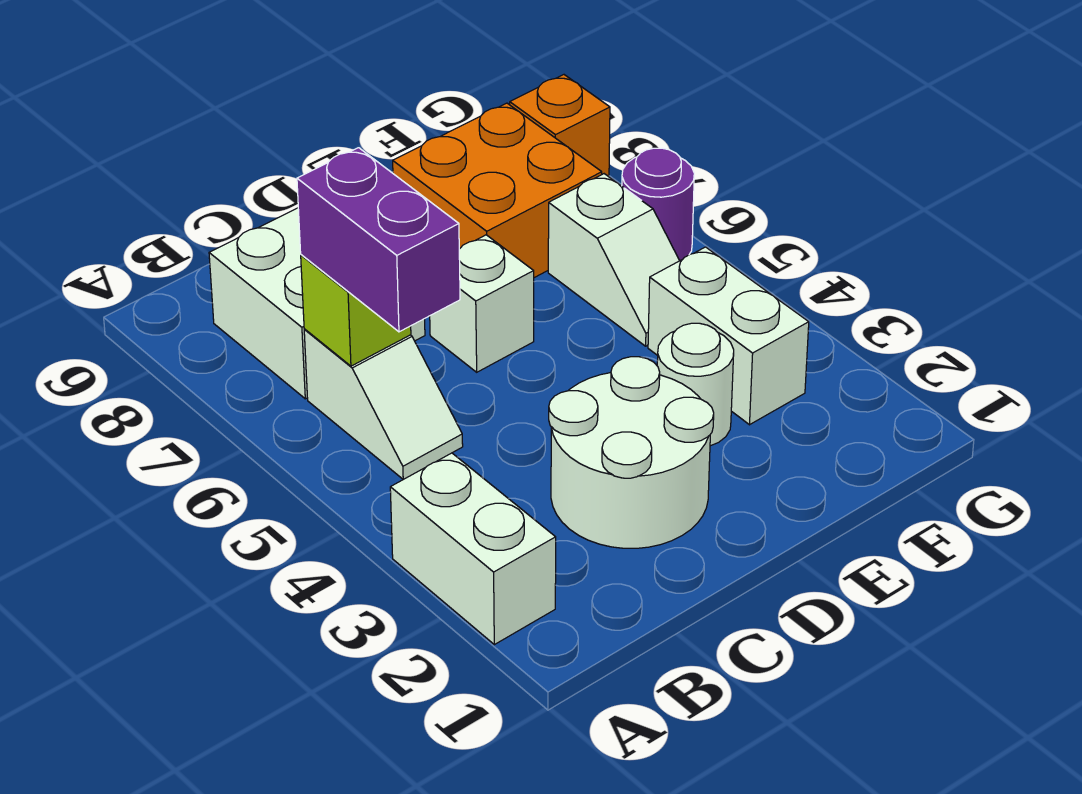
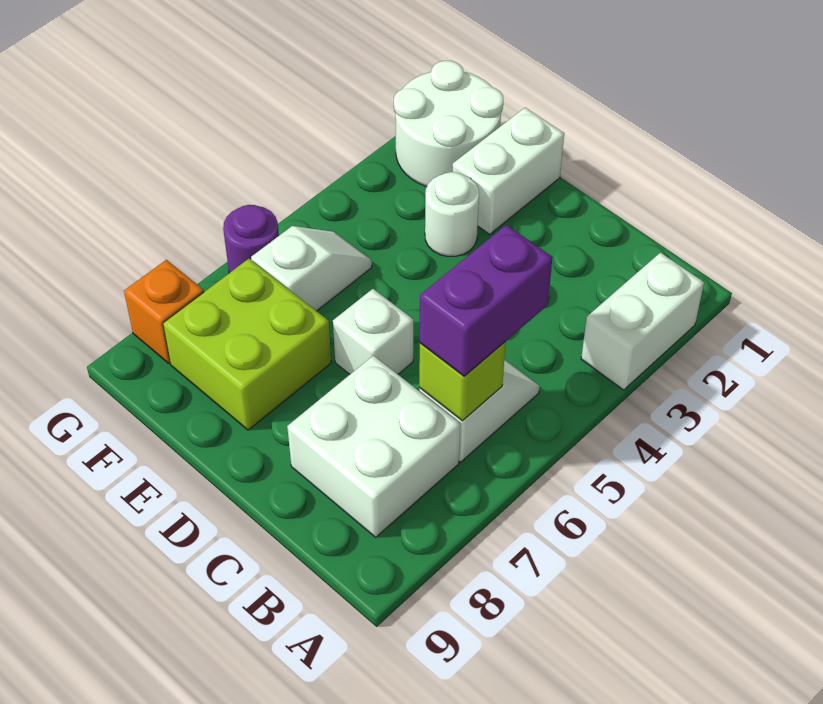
white round brick C2:D3 level 1 -> white round brick F1:G2 level 1
orange brick E7:F8 level 1 -> lime brick E7:F8 level 1
white brick F3:F4 level 1 -> white brick E1:E2 level 1

